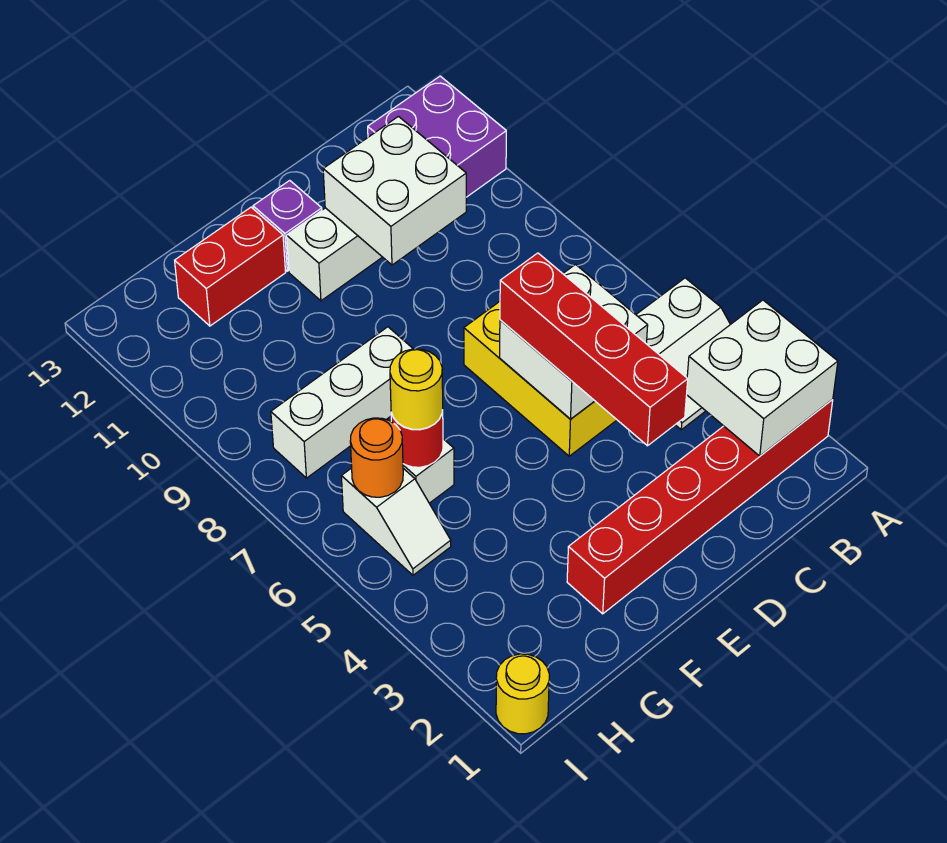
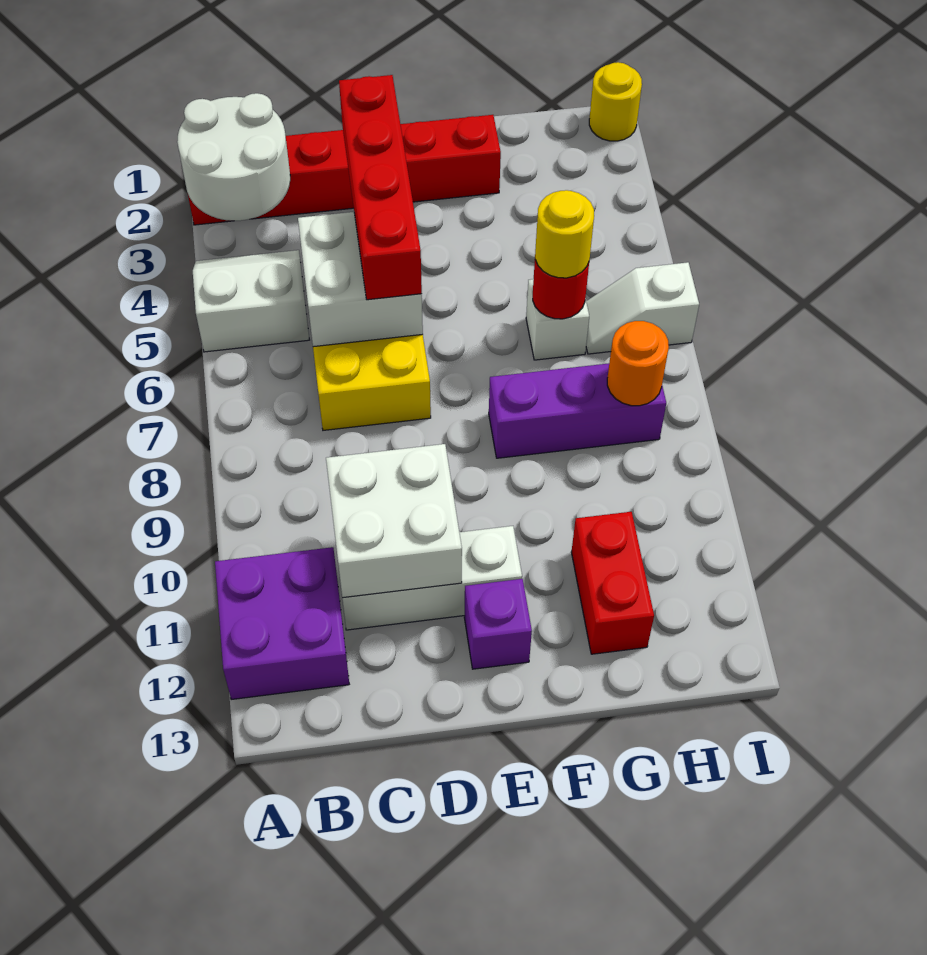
white brick A2:B3 level 2 -> white round brick A2:B3 level 2
white brick F8:H8 level 1 -> purple brick F8:H8 level 1
red brick F12:G12 level 1 -> red brick G11:G12 level 1
white slope H5:H6 level 1 top 6 -> white slope H6:I6 level 1 top I
orange round brick H6 level 2 -> orange round brick H8 level 2

